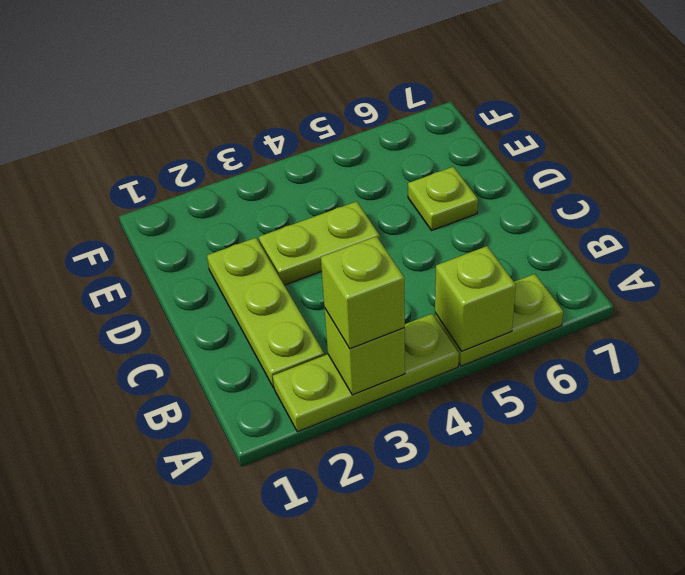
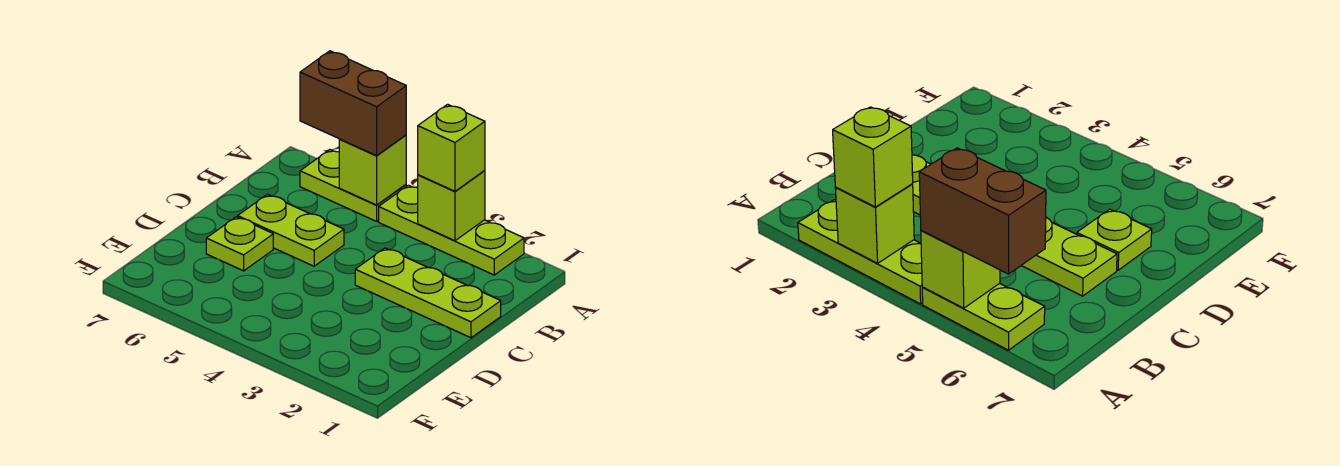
none -> brown brick A5:A6 level 3
lime plate B2:D2 level 1 -> lime plate C1:C3 level 1
lime plate D3:D4 level 1 -> lime plate C5:C6 level 1

